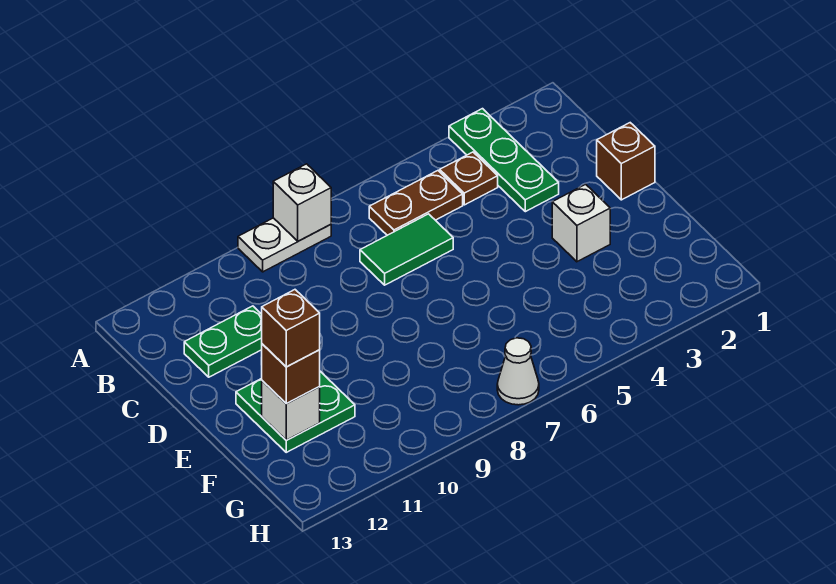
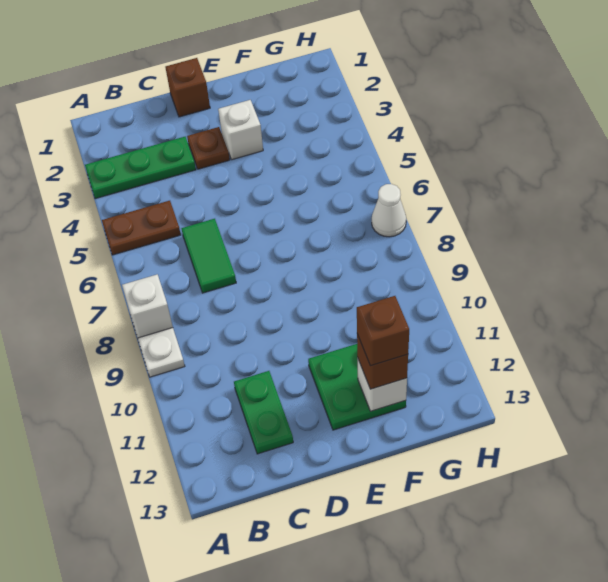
brown plate B4 level 1 -> brown plate D3 level 1
brown plate B5:B6 level 1 -> brown plate A5:B5 level 1

